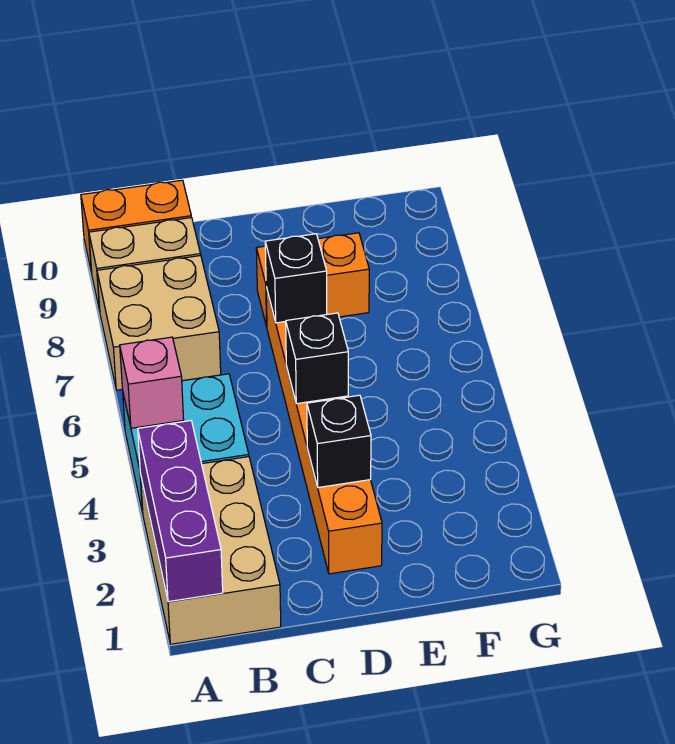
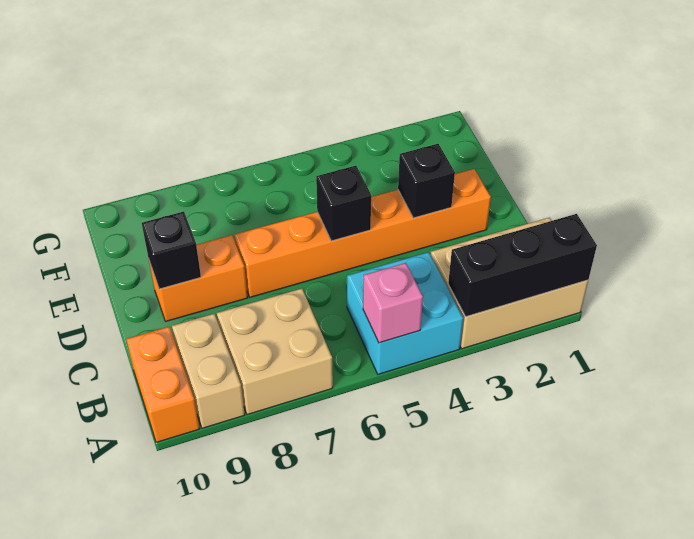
purple brick A1:A3 level 2 -> black brick A1:A3 level 2
black brick D7 level 2 -> black brick D9 level 2
orange brick D8:E8 level 1 -> orange brick D8:D9 level 1

